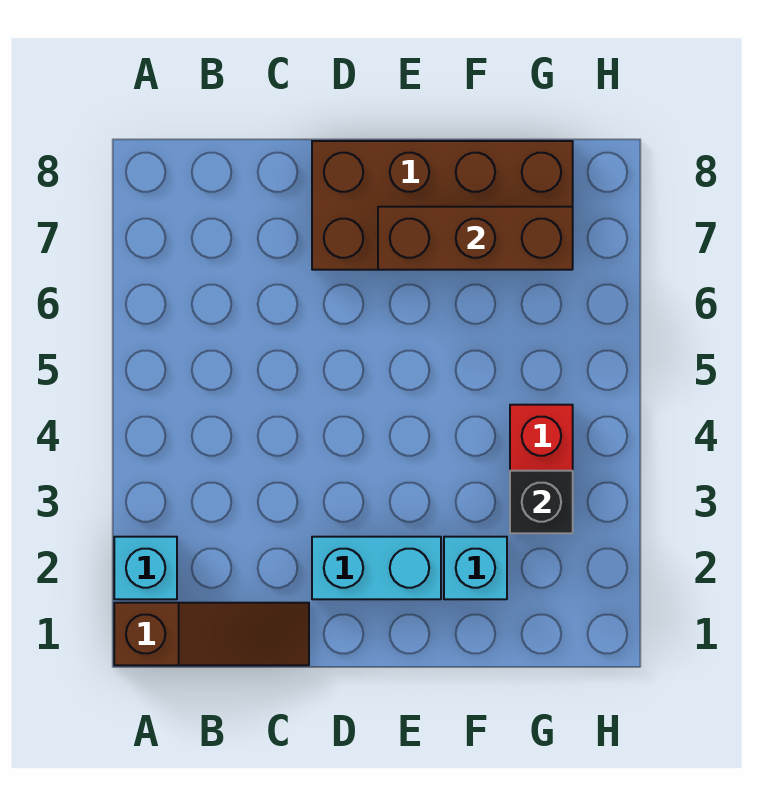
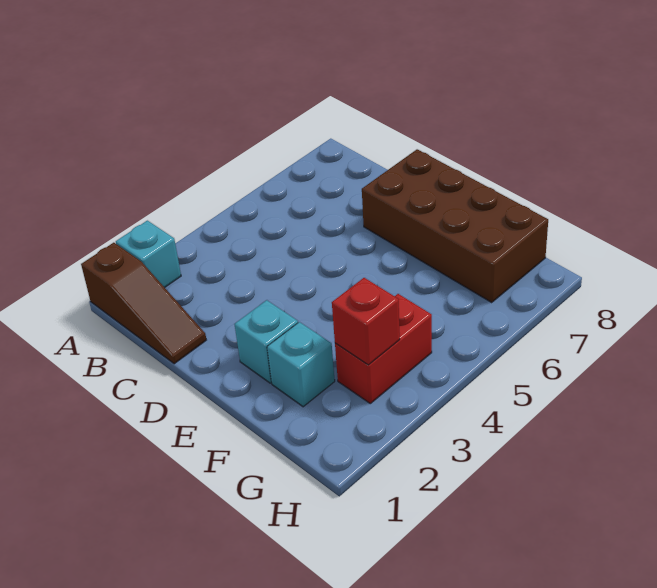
cyan brick D2:E2 level 1 -> cyan brick E2 level 1
brown brick E7:G7 level 2 -> none
black brick G3 level 2 -> red brick G3 level 2

